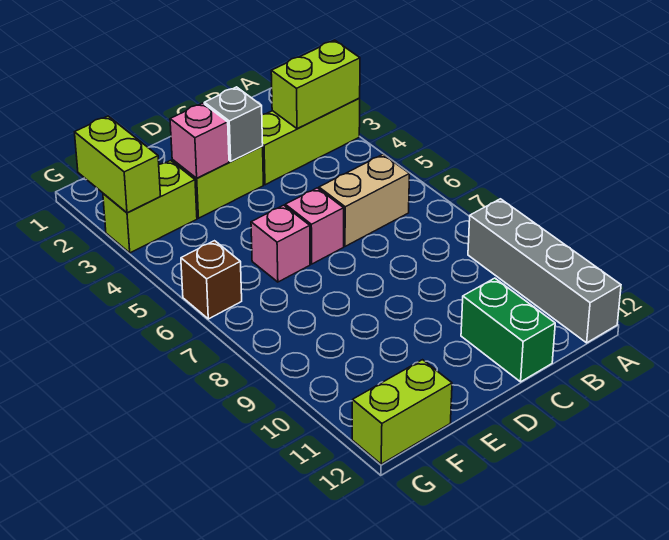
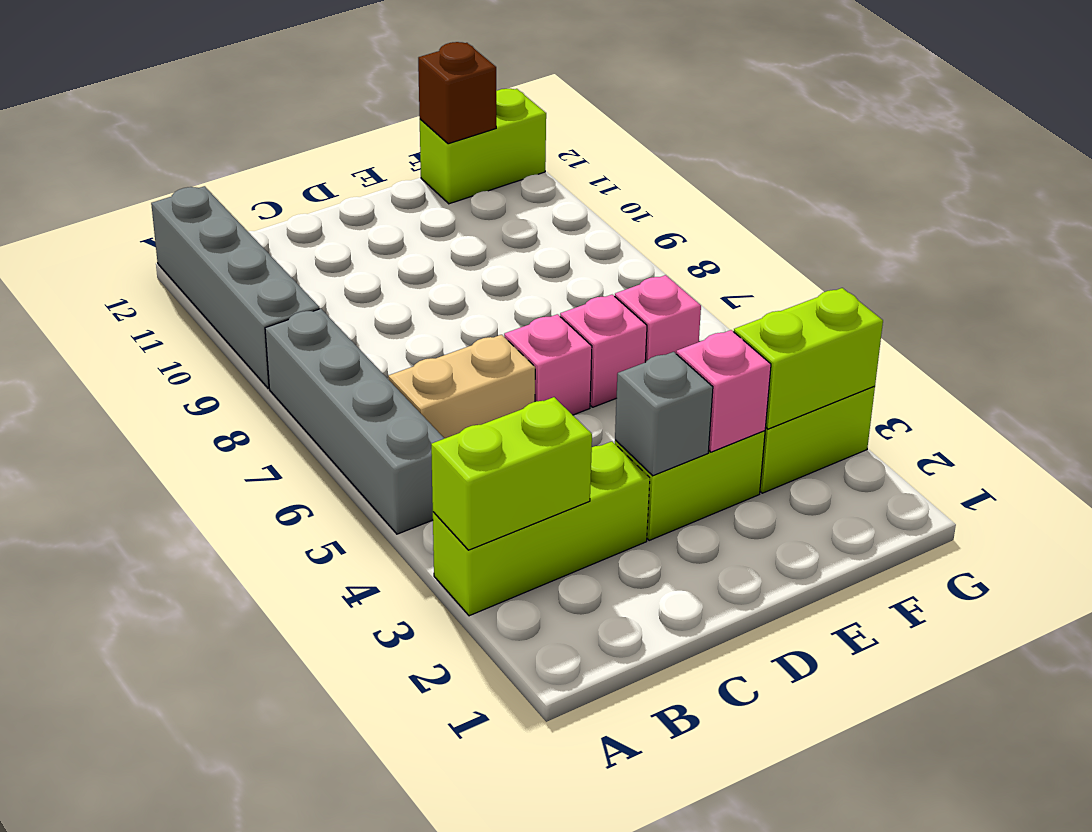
none -> grey brick A5:A8 level 1
green brick C11:C12 level 1 -> none
none -> pink brick F6 level 1
lime brick G2:G3 level 2 -> lime brick F3:G3 level 2
brown brick G6 level 1 -> brown brick F12 level 2

